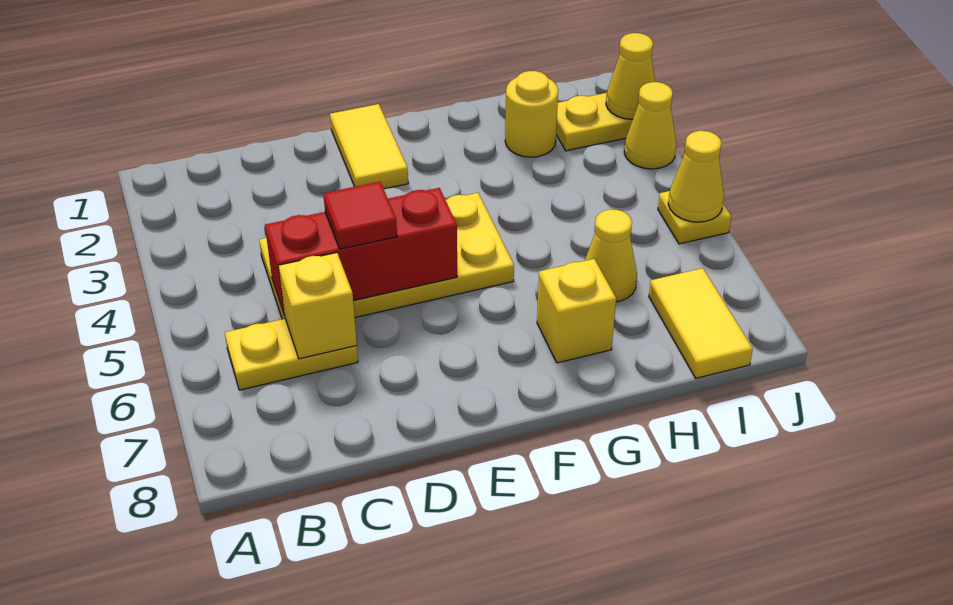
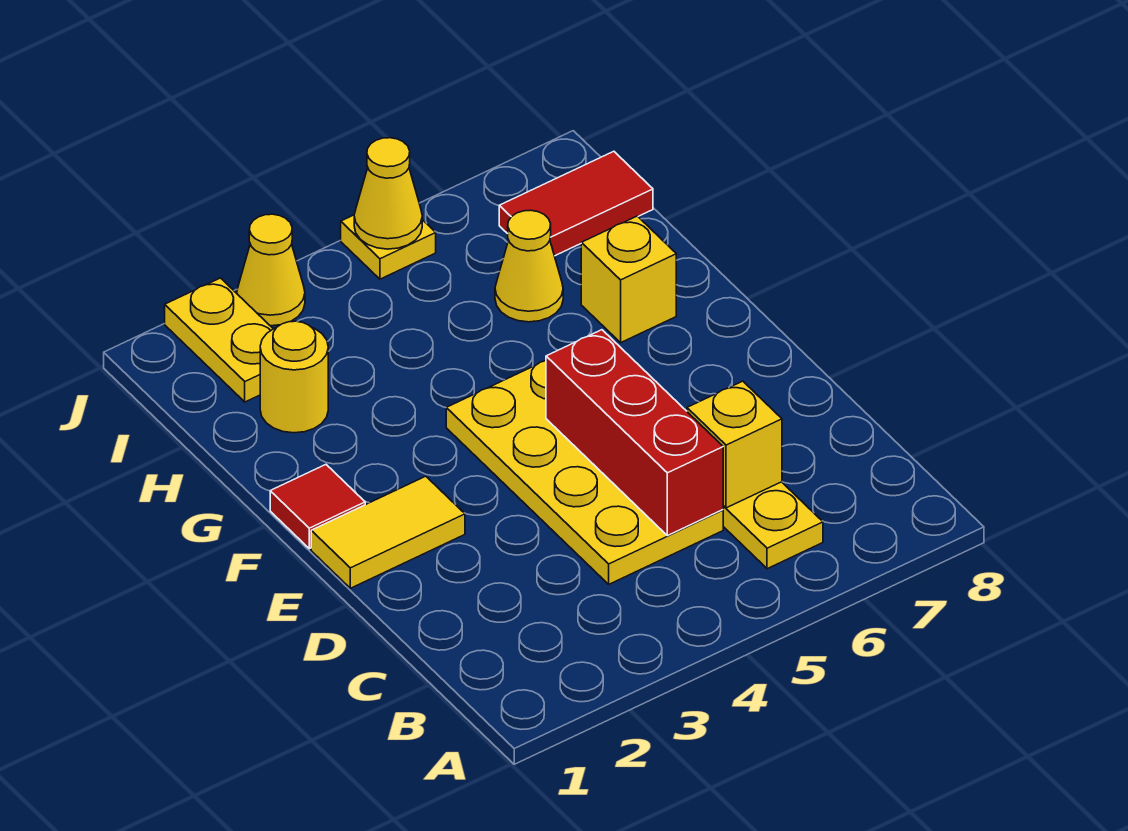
red tile D5 level 3 -> red tile F1 level 1
yellow tile I7:I8 level 1 -> red tile I7:I8 level 1
yellow cone J2 level 2 -> none

